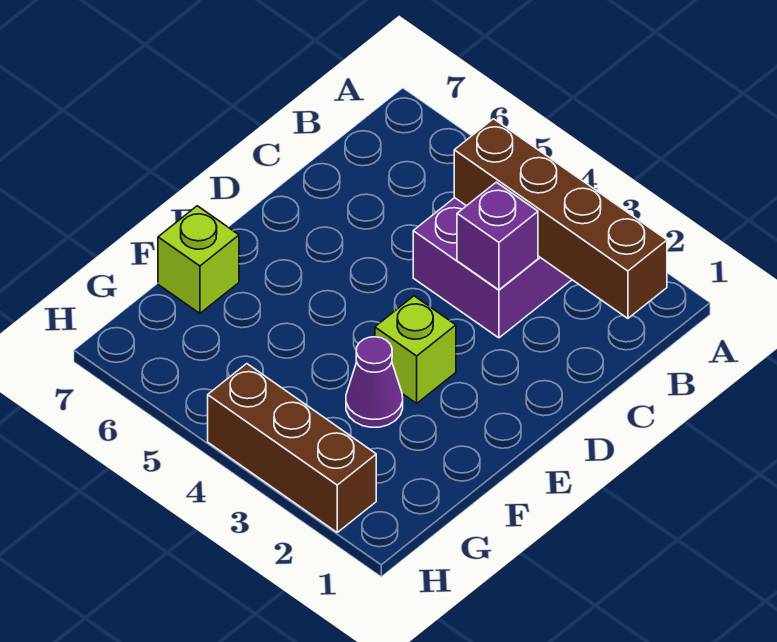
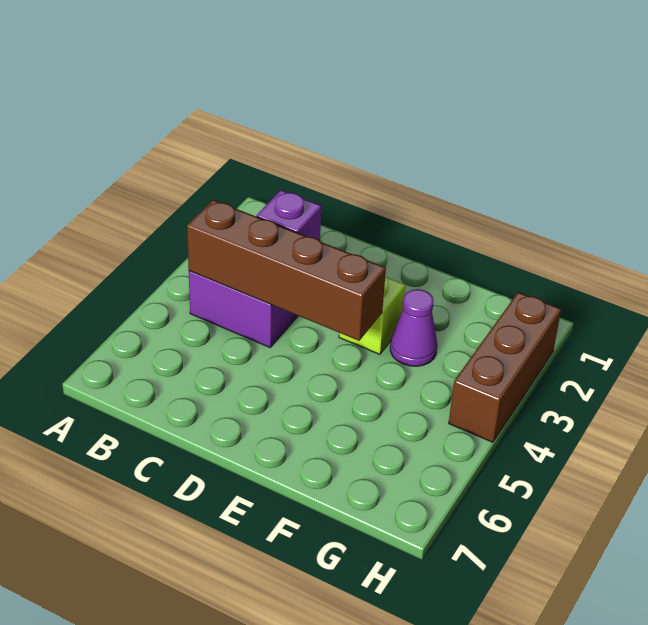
brown brick B1:B4 level 2 -> brown brick B4:E4 level 2
lime brick F7 level 1 -> none

